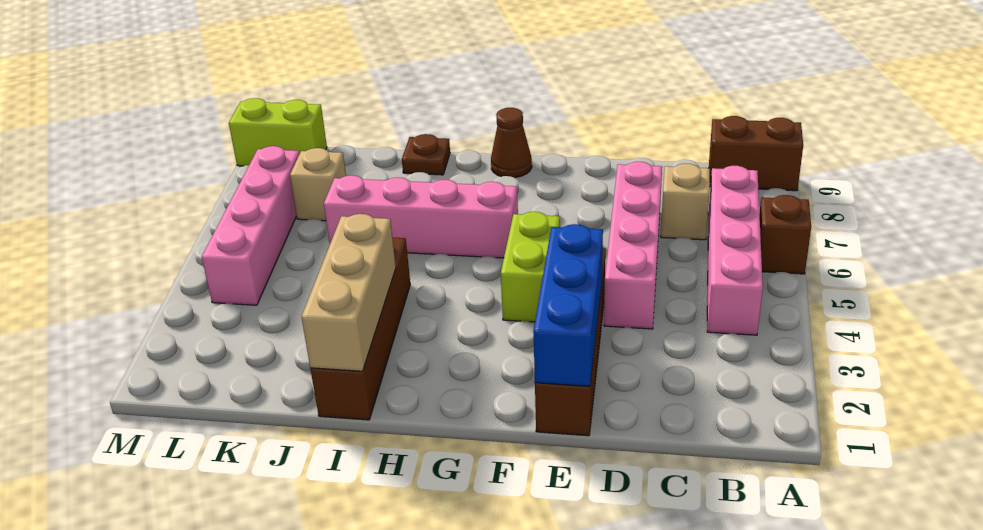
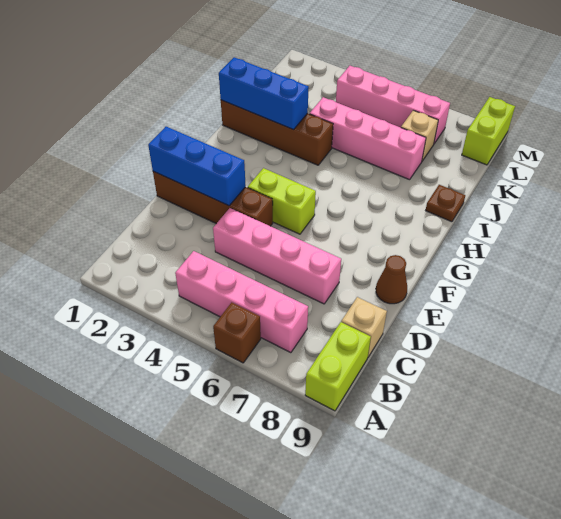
brown brick A9:B9 level 1 -> lime brick A9:B9 level 1
tan brick C7 level 1 -> tan brick C9 level 1
pink brick G6:J6 level 1 -> pink brick J4:J7 level 1
brown cone G9 level 1 -> brown cone E9 level 1
tan brick I1:I3 level 2 -> blue brick I1:I3 level 2

